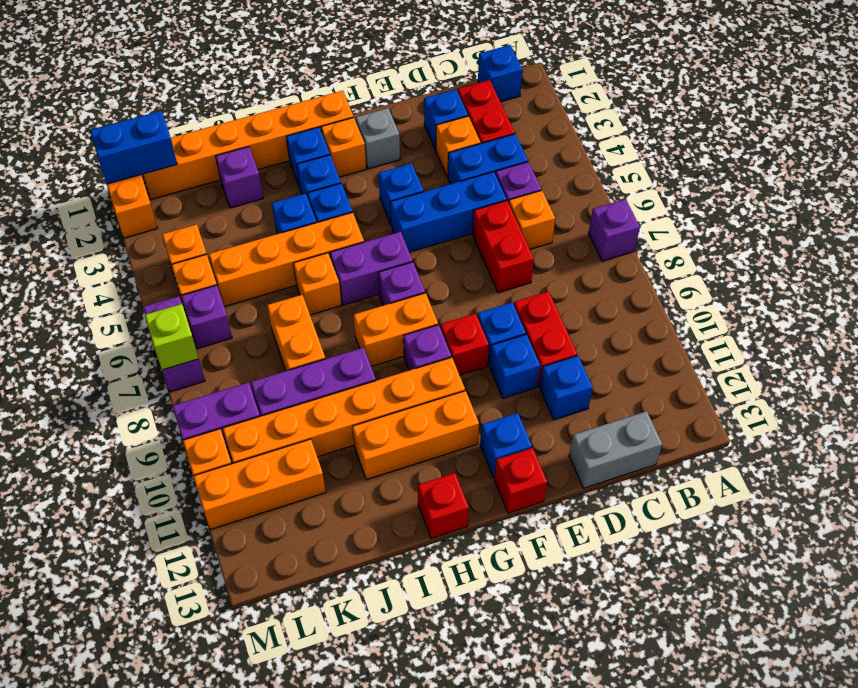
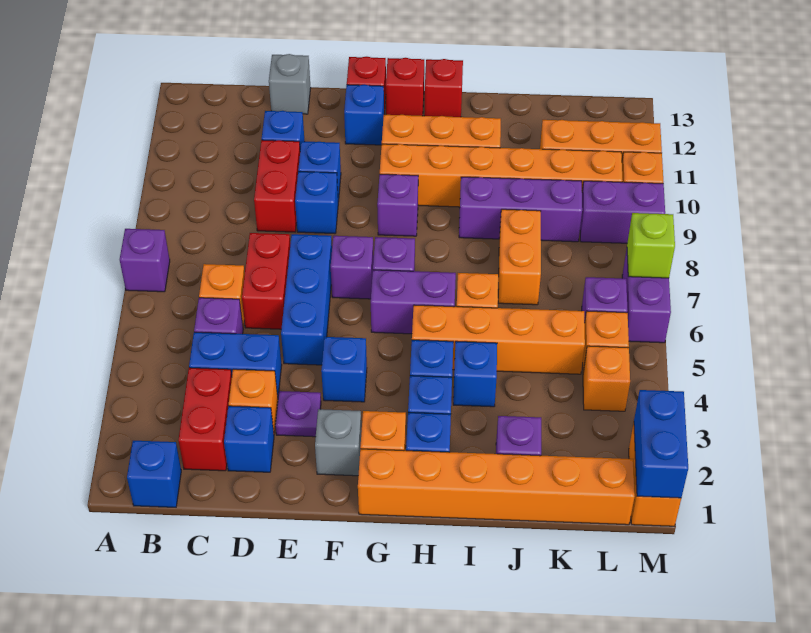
grey brick C13:D13 level 1 -> grey brick D13 level 1
blue brick D5:F5 level 1 -> blue brick E5:E7 level 1
none -> purple plate E3 level 1
none -> purple brick F7 level 1
red brick F9 level 1 -> red brick G13 level 1
orange brick G8:H8 level 1 -> none
blue brick L1:M1 level 2 -> blue brick M1:M2 level 2

